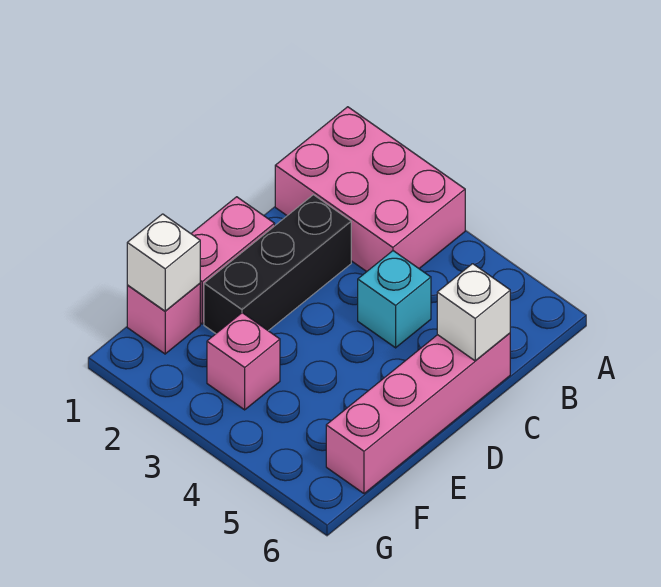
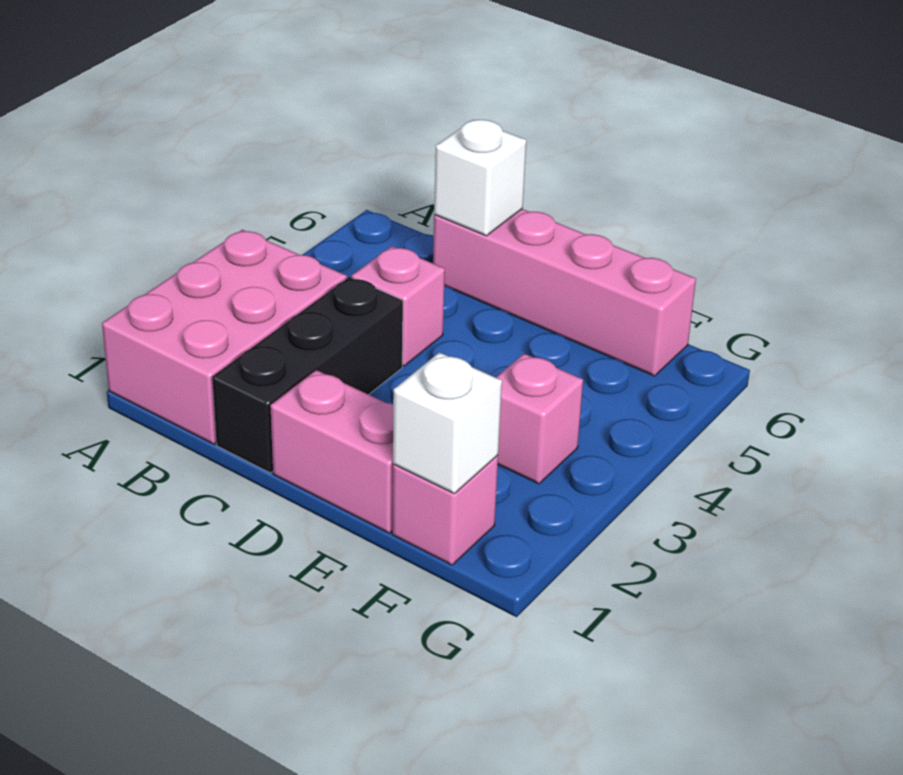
black brick C2:E2 level 1 -> black brick C1:C3 level 1
cyan brick C4 level 1 -> pink brick C4 level 1

